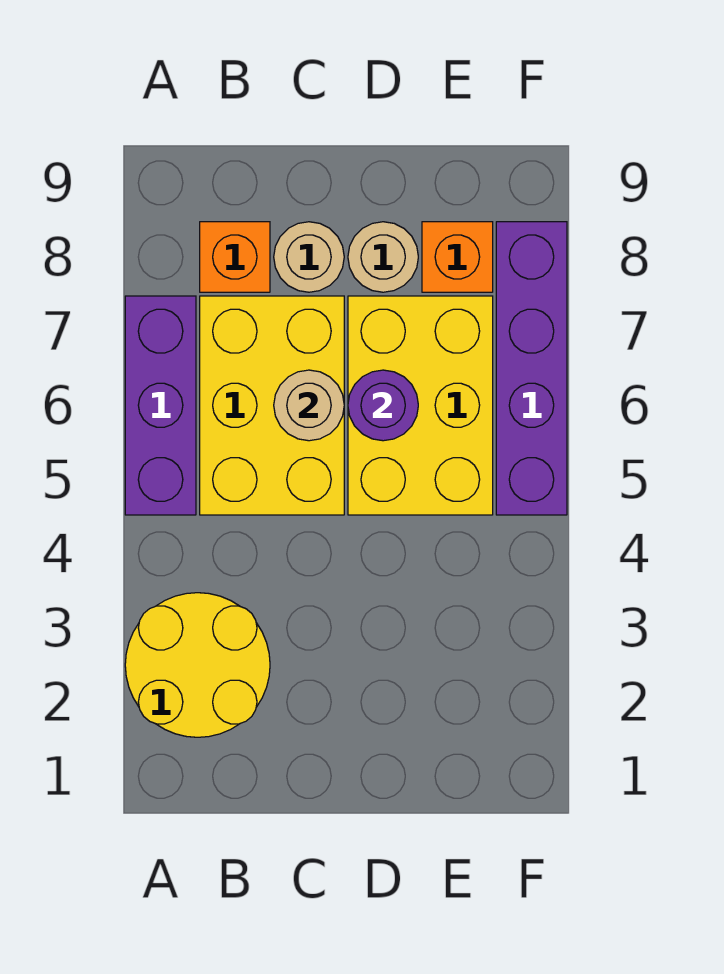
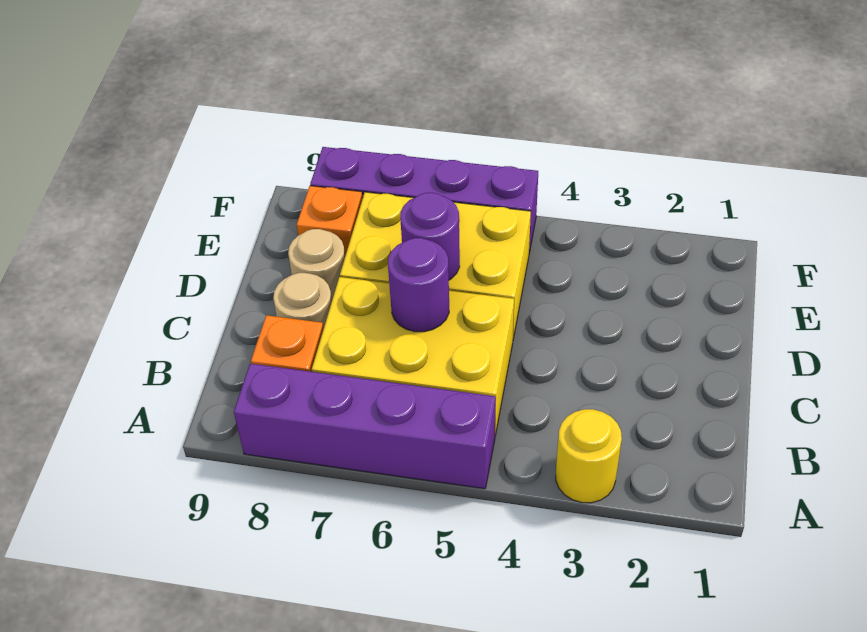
yellow round brick A2:B3 level 1 -> yellow round brick A3 level 1
purple brick A5:A7 level 1 -> purple brick A5:A8 level 1
tan round brick C6 level 2 -> purple round brick C6 level 2

